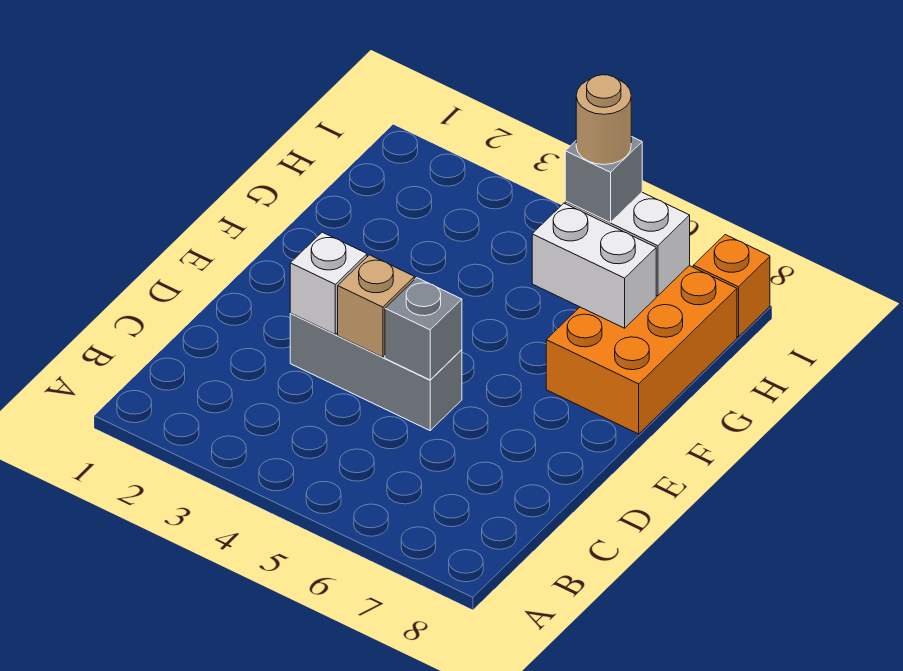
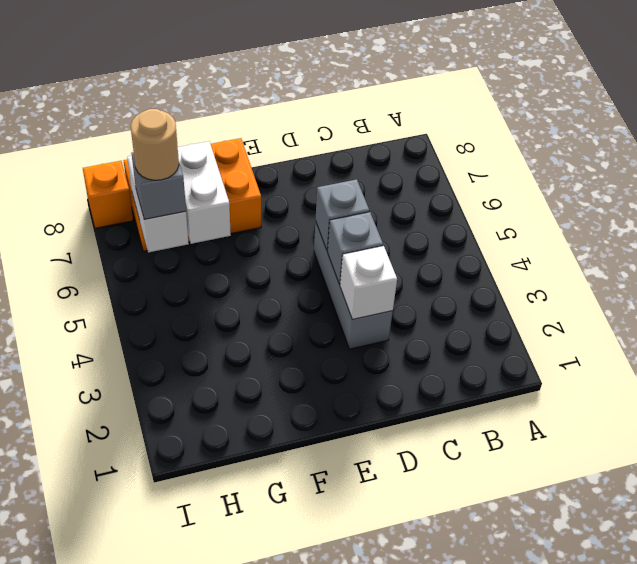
tan brick D4 level 2 -> grey brick D4 level 2

